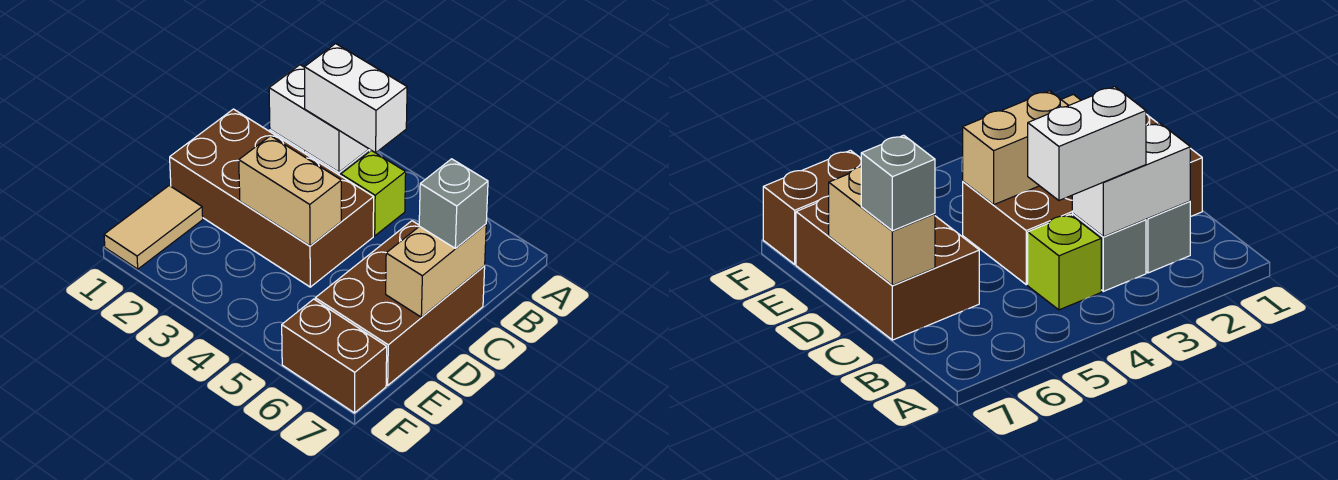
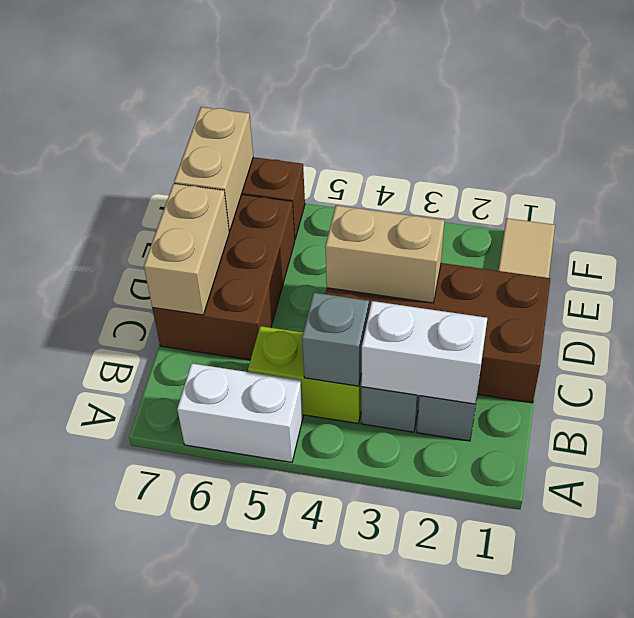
white brick B3:B4 level 3 -> white brick A5:A6 level 1
lime brick B4 level 1 -> lime brick B4:B5 level 1
grey brick C7 level 3 -> grey brick B4 level 2
none -> tan brick E7:F7 level 2

